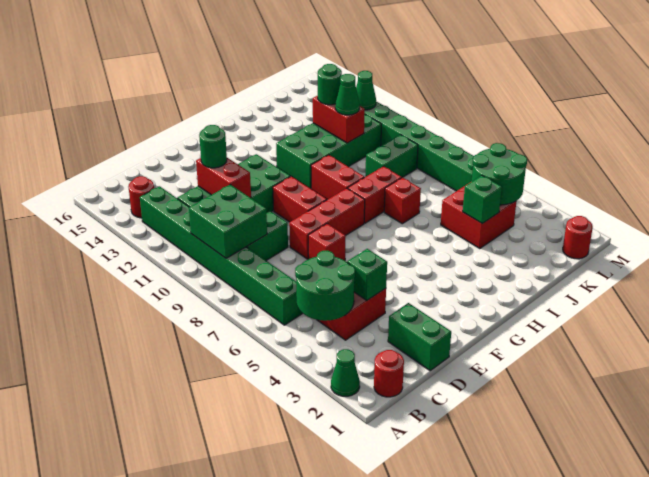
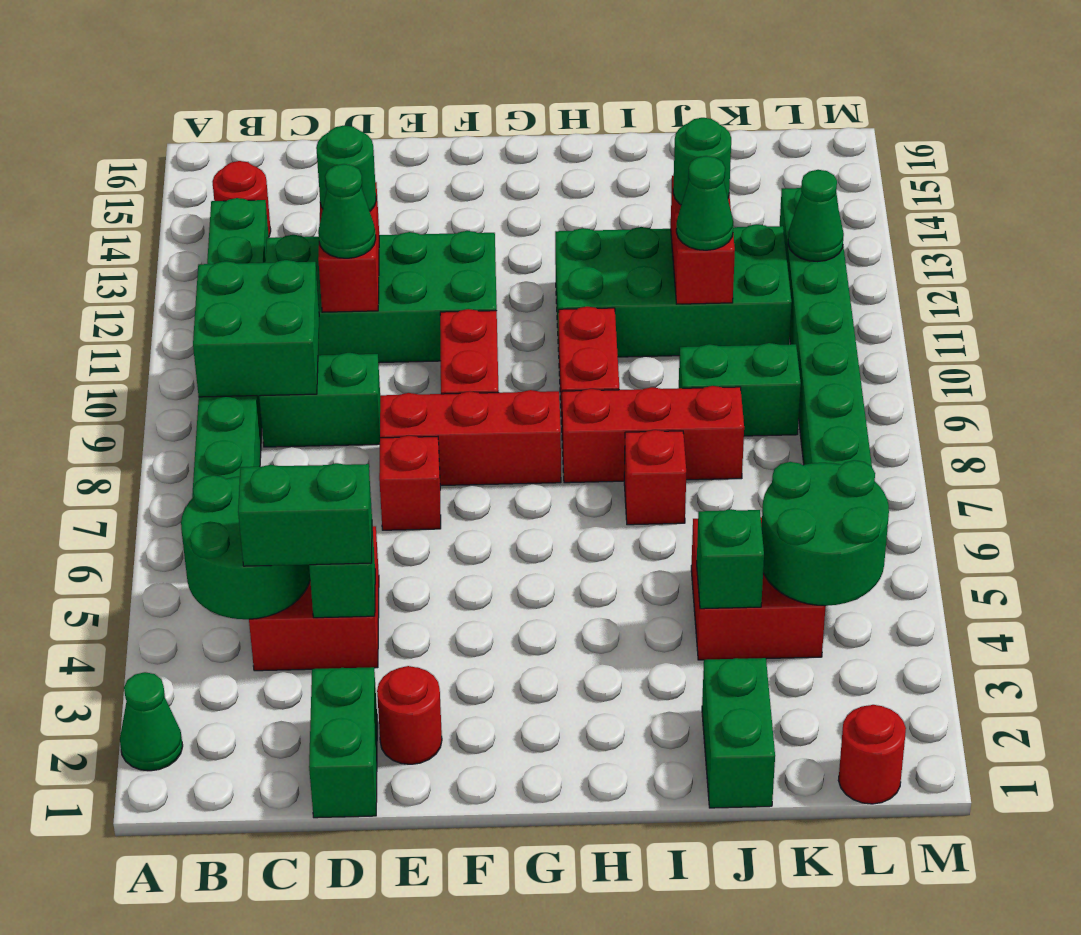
red round brick B1 level 1 -> red round brick E2 level 1
none -> green brick C4:D4 level 3
none -> green cone D11 level 3
red brick H8:I8 level 1 -> red brick H8:J8 level 1
none -> green brick J1:J2 level 1

